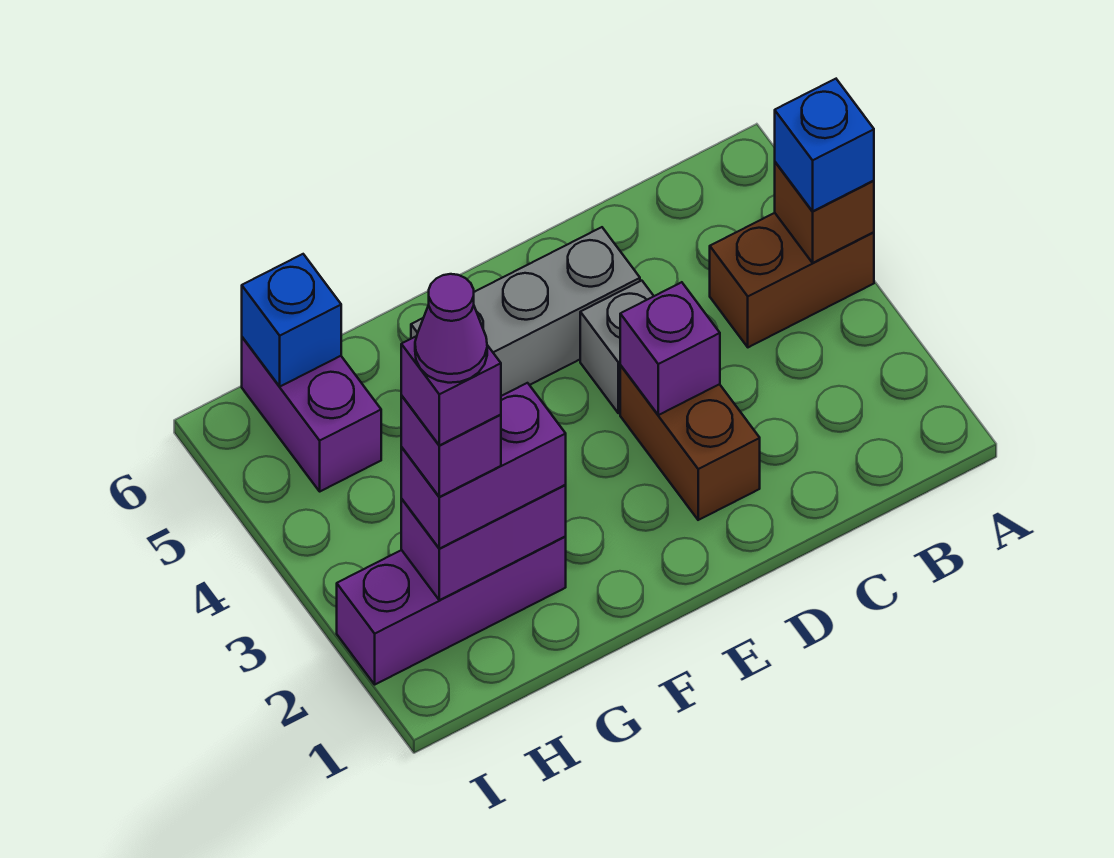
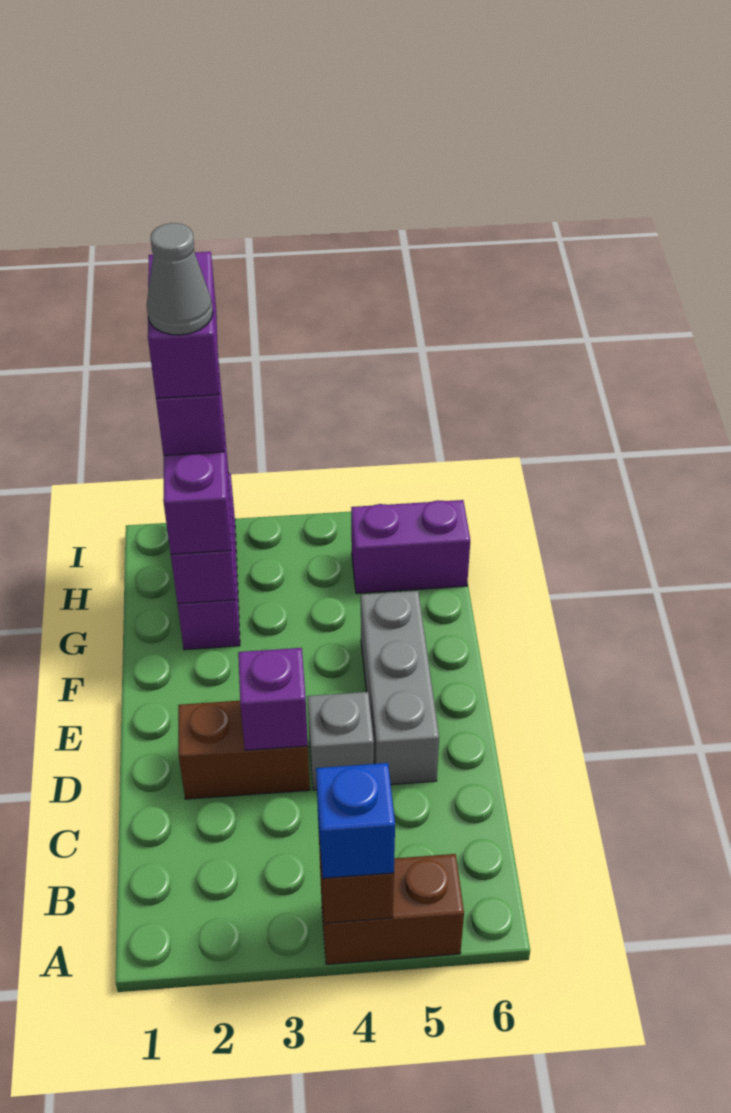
brown brick A4:B4 level 1 -> brown brick A4:A5 level 1
purple brick H2 level 5 -> purple brick H2:I2 level 5
purple cone H2 level 6 -> grey cone H2 level 6
blue brick H6 level 2 -> none

